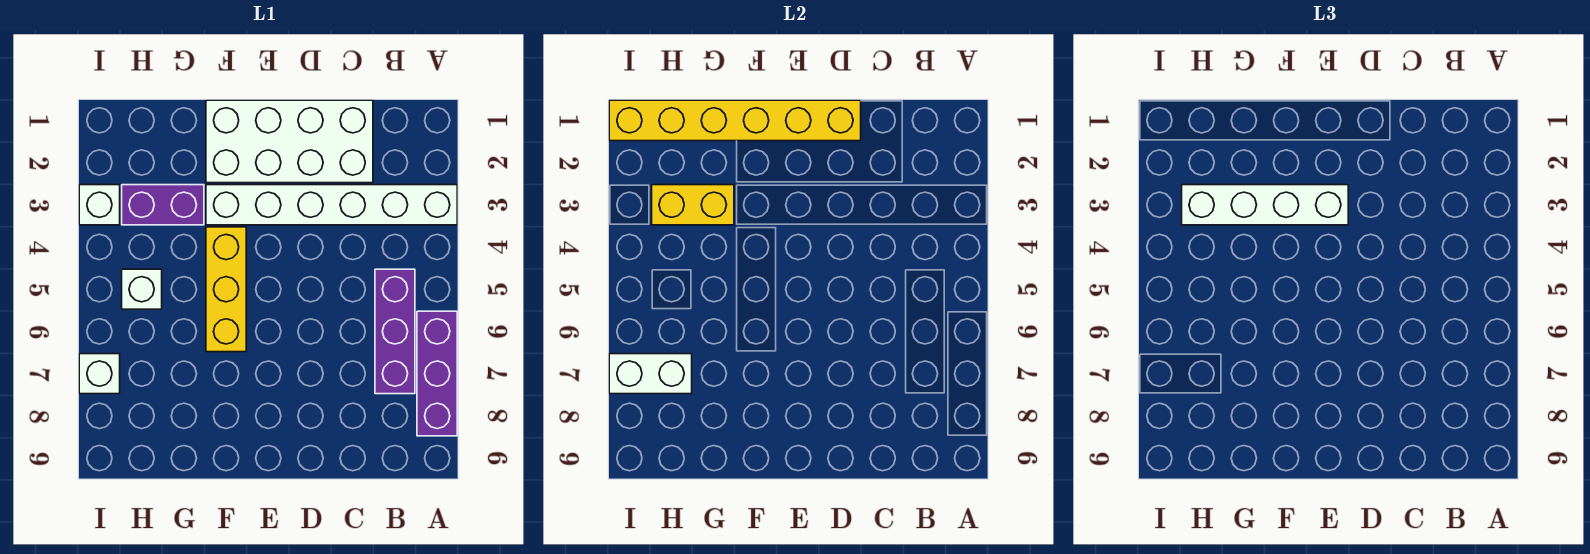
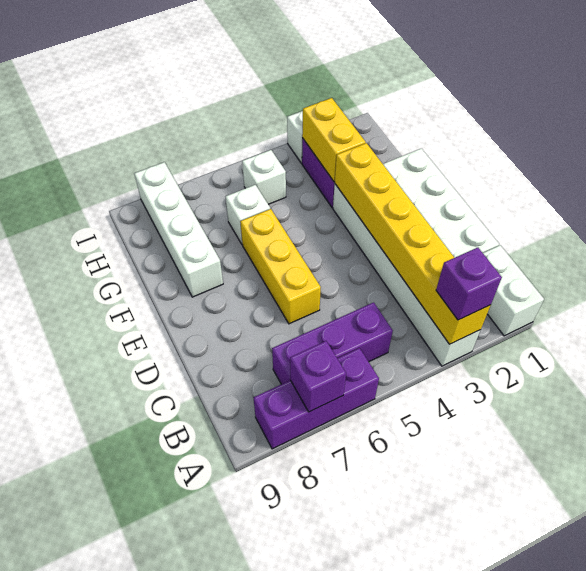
none -> purple brick A3 level 3
none -> purple brick A7 level 2
yellow brick D1:I1 level 2 -> yellow brick A3:F3 level 2
white brick E3:H3 level 3 -> white brick F8:I8 level 1
yellow brick F4:F6 level 1 -> yellow brick D6:F6 level 1
white brick H7:I7 level 2 -> white brick A1:B1 level 1
white brick I7 level 1 -> white brick G6 level 1

